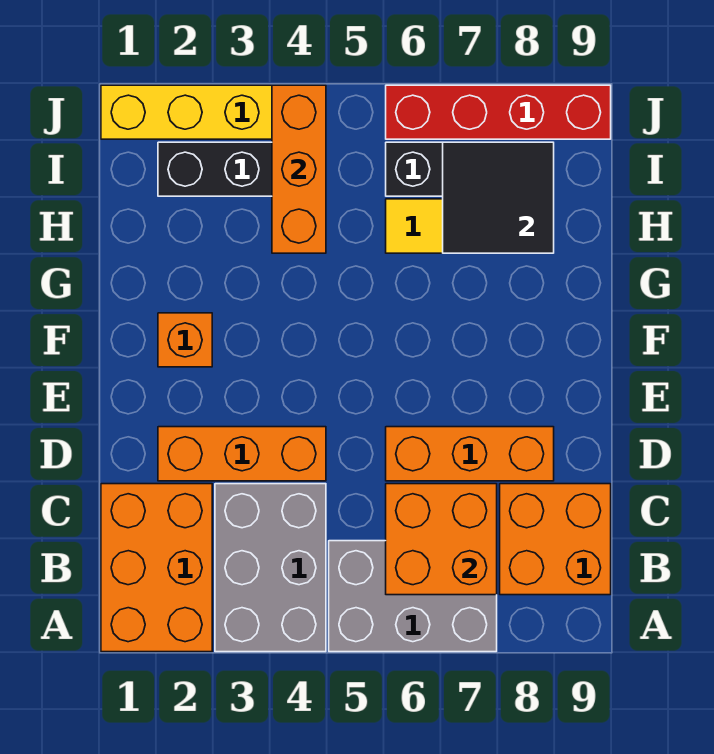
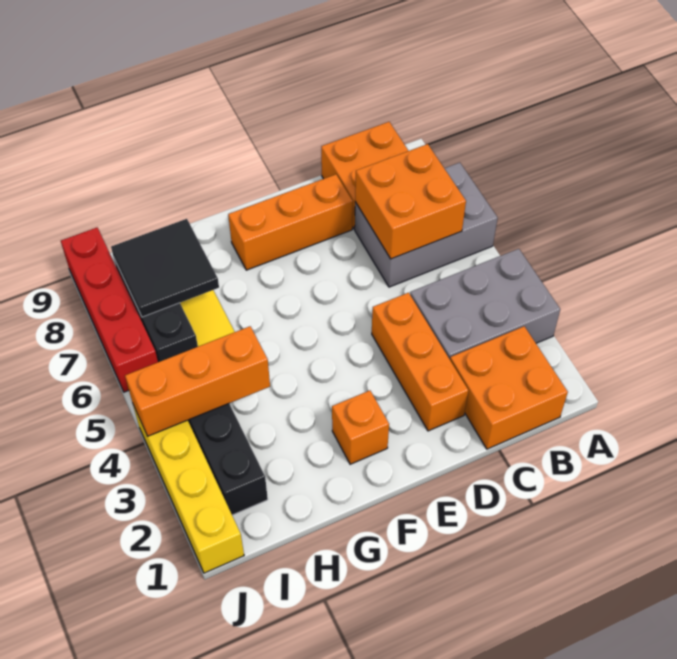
orange brick A1:C2 level 1 -> orange brick B1:C2 level 1
grey brick A5:B7 level 1 -> grey brick A6:C7 level 1
orange brick D6:D8 level 1 -> orange brick D8:F8 level 1

